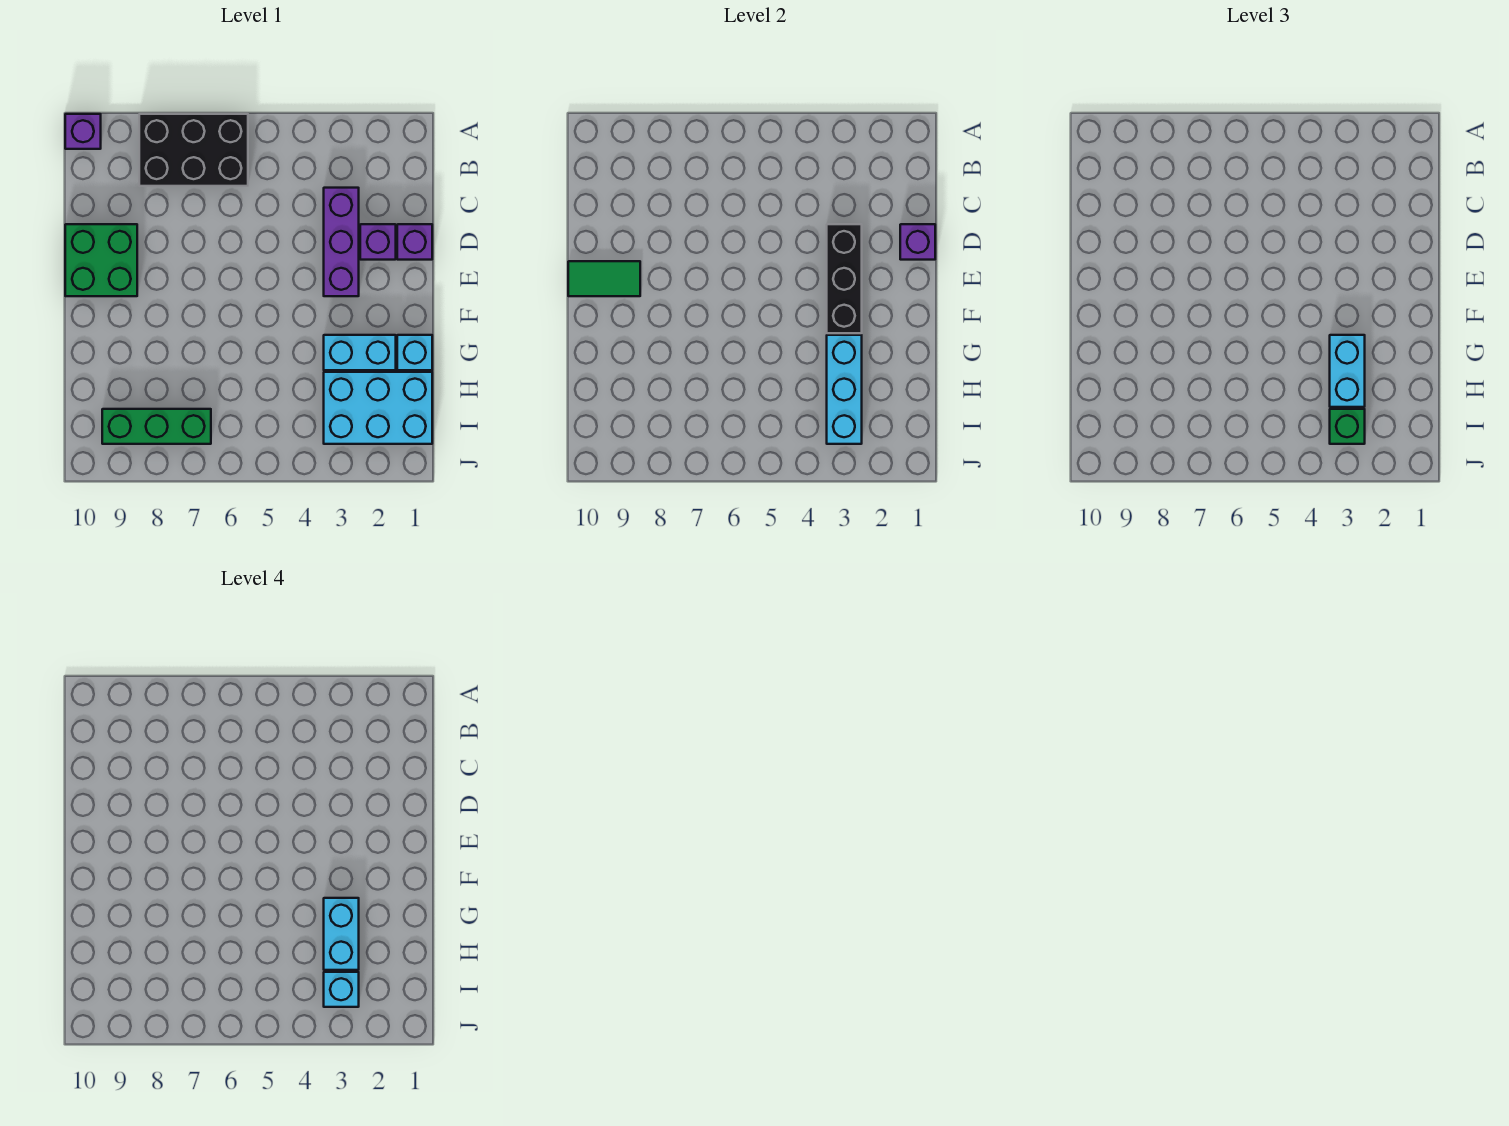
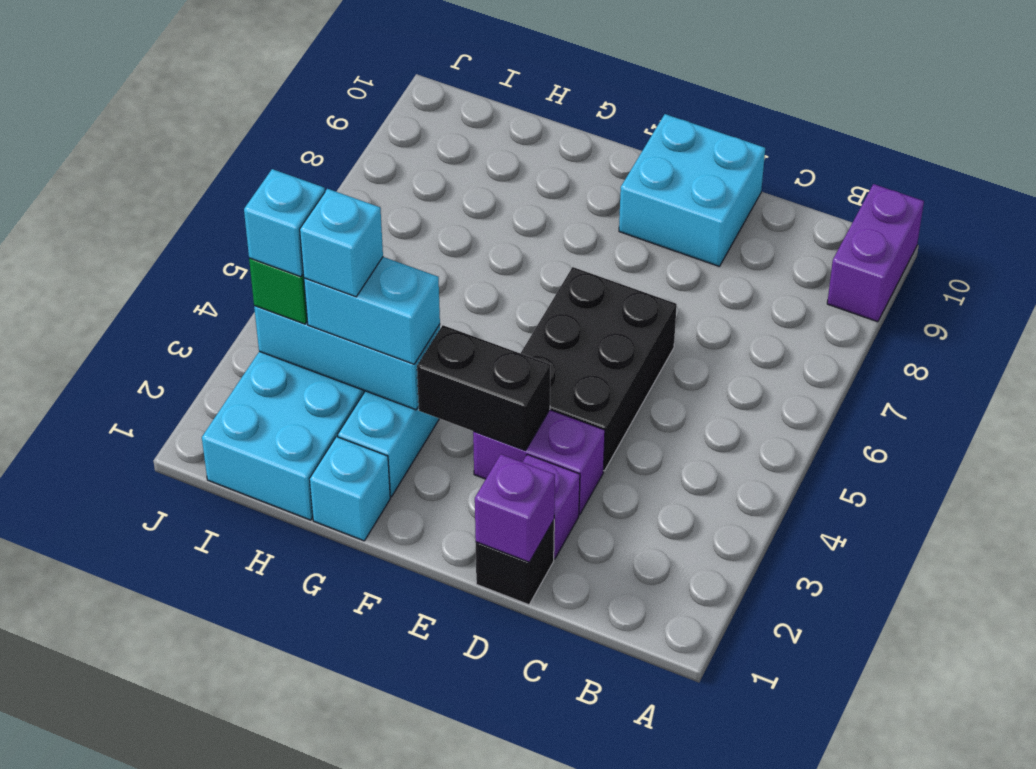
black brick A6:B8 level 1 -> black brick D4:E6 level 1
purple brick A10 level 1 -> purple brick A9:A10 level 1
purple brick C3:E3 level 1 -> purple brick D3:E3 level 1
purple brick D1 level 1 -> black brick D1 level 1
black brick D3:F3 level 2 -> black brick E3:F3 level 2
green brick D9:E10 level 1 -> cyan brick D9:E10 level 1
green tile E9:E10 level 2 -> none
cyan brick G3:H3 level 4 -> cyan brick H3 level 4
green brick I7:I9 level 1 -> none

